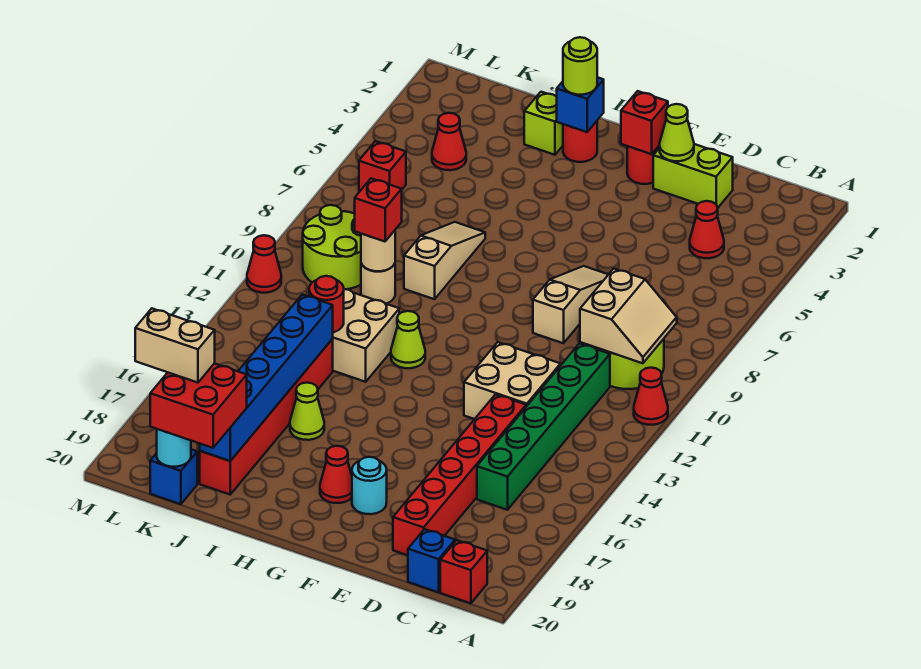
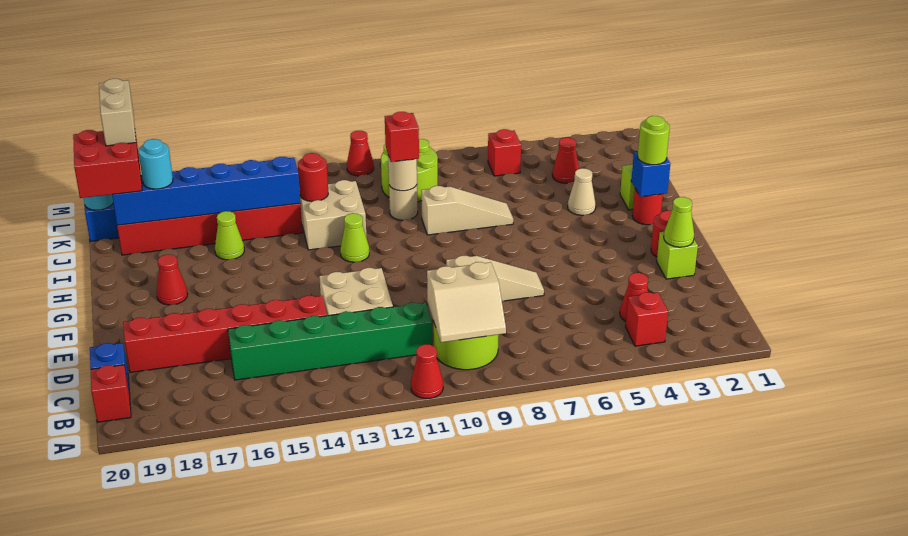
lime brick D2:E2 level 1 -> lime brick E2 level 1
red brick F2 level 2 -> red brick B4 level 1
cyan round brick F18 level 1 -> cyan round brick J18 level 3
none -> tan cone I4 level 1

